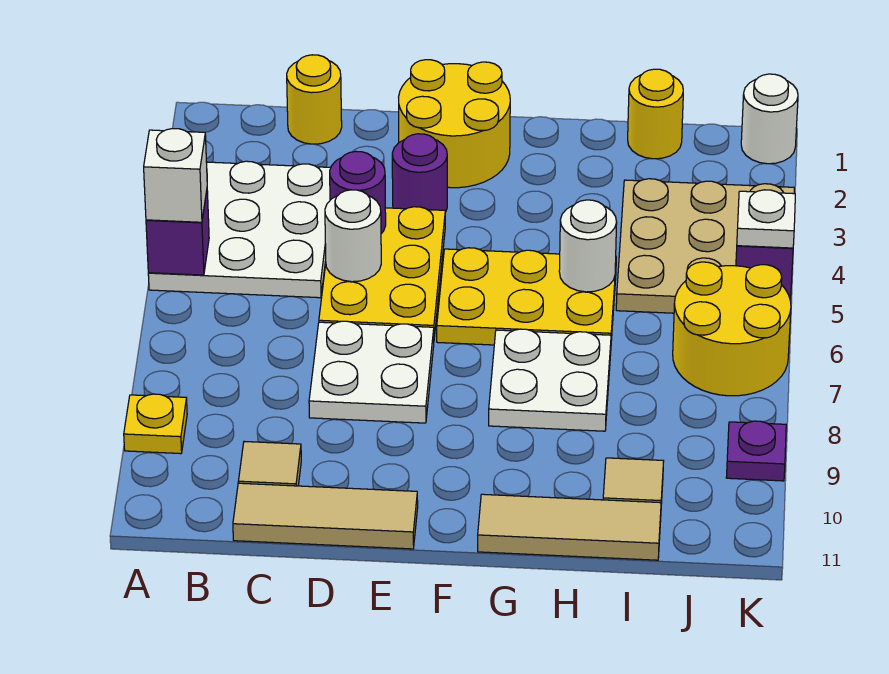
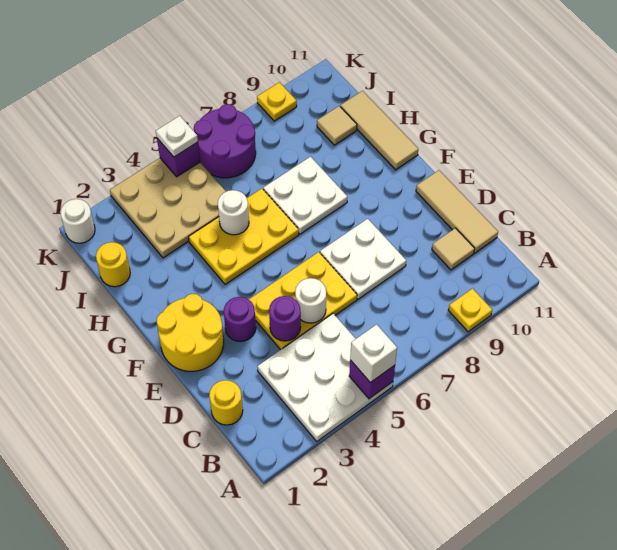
yellow plate F5:H6 level 1 -> yellow plate G4:H6 level 1
yellow round brick J6:K7 level 1 -> purple round brick J6:K7 level 1
purple plate K9 level 1 -> yellow plate K9 level 1

